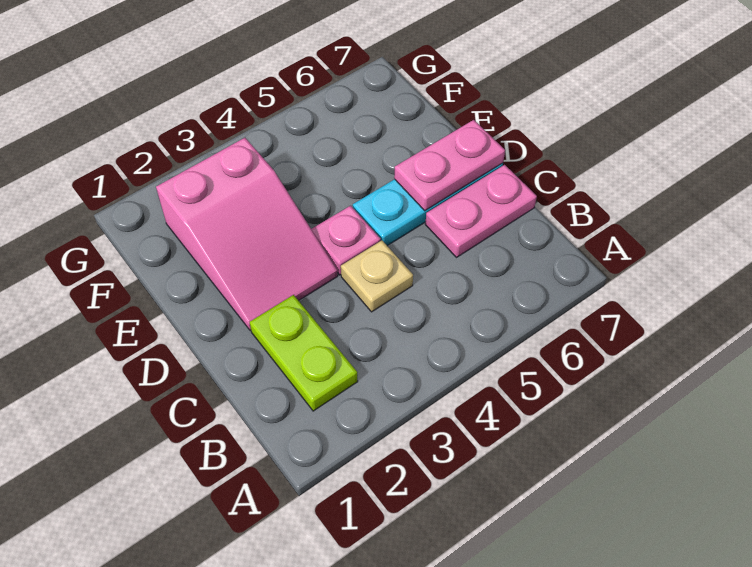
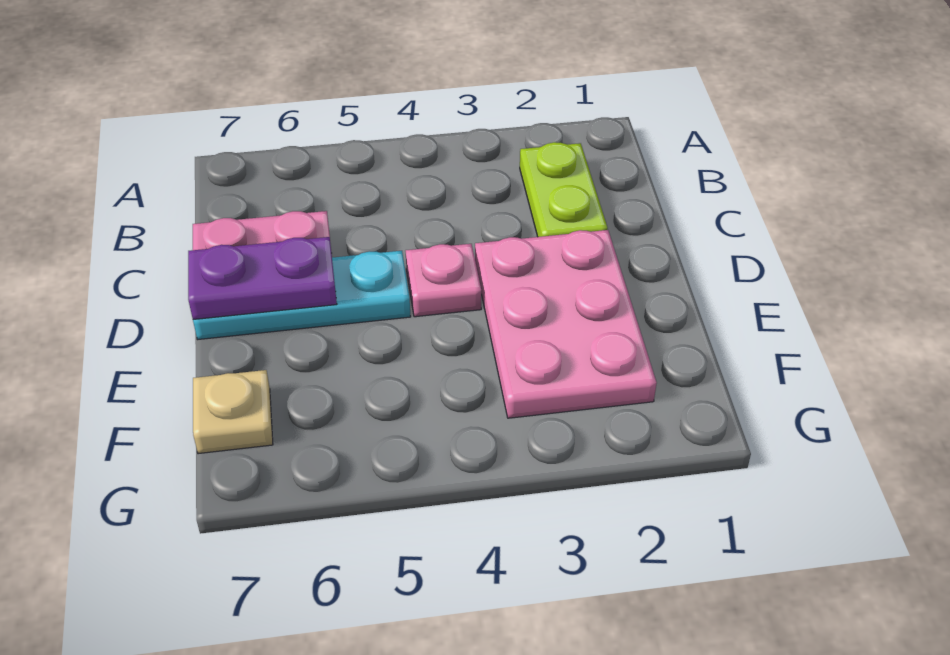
tan plate C4 level 1 -> tan plate F7 level 1
pink slope D2:F3 level 1 top F -> pink plate D2:F3 level 1
pink plate D6:D7 level 2 -> purple plate D6:D7 level 2

